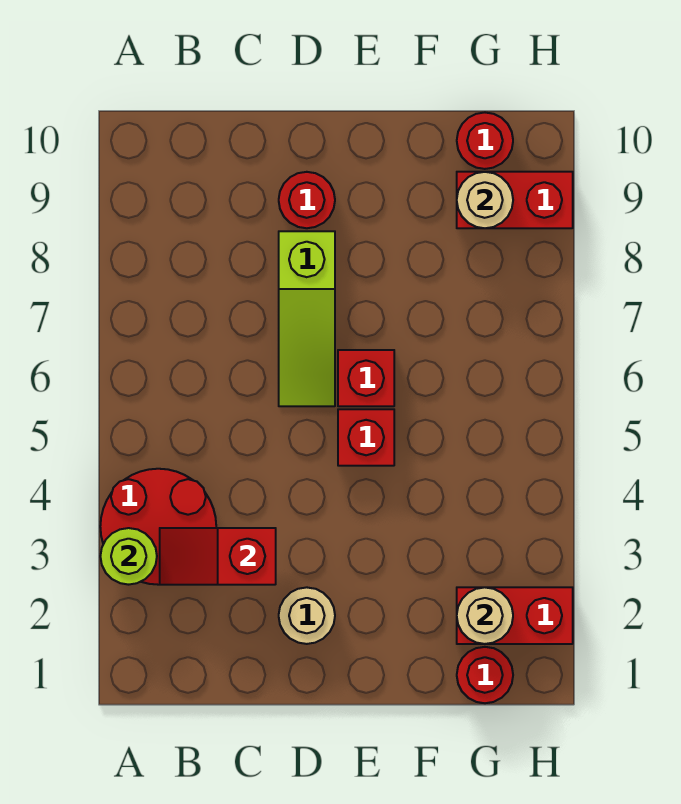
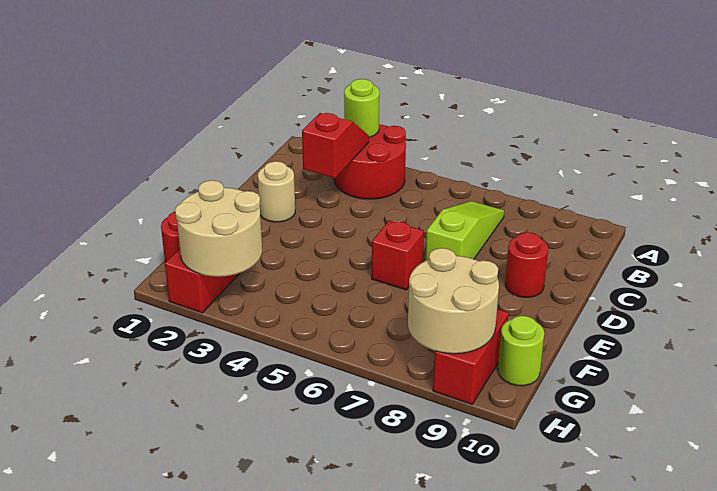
lime slope D6:D8 level 1 top 8 -> lime slope B7:D7 level 1 top D
red brick E5 level 1 -> none
tan round brick G2 level 2 -> tan round brick G2:H3 level 2
tan round brick G9 level 2 -> tan round brick G8:H9 level 2
red round brick G10 level 1 -> lime round brick G10 level 1

